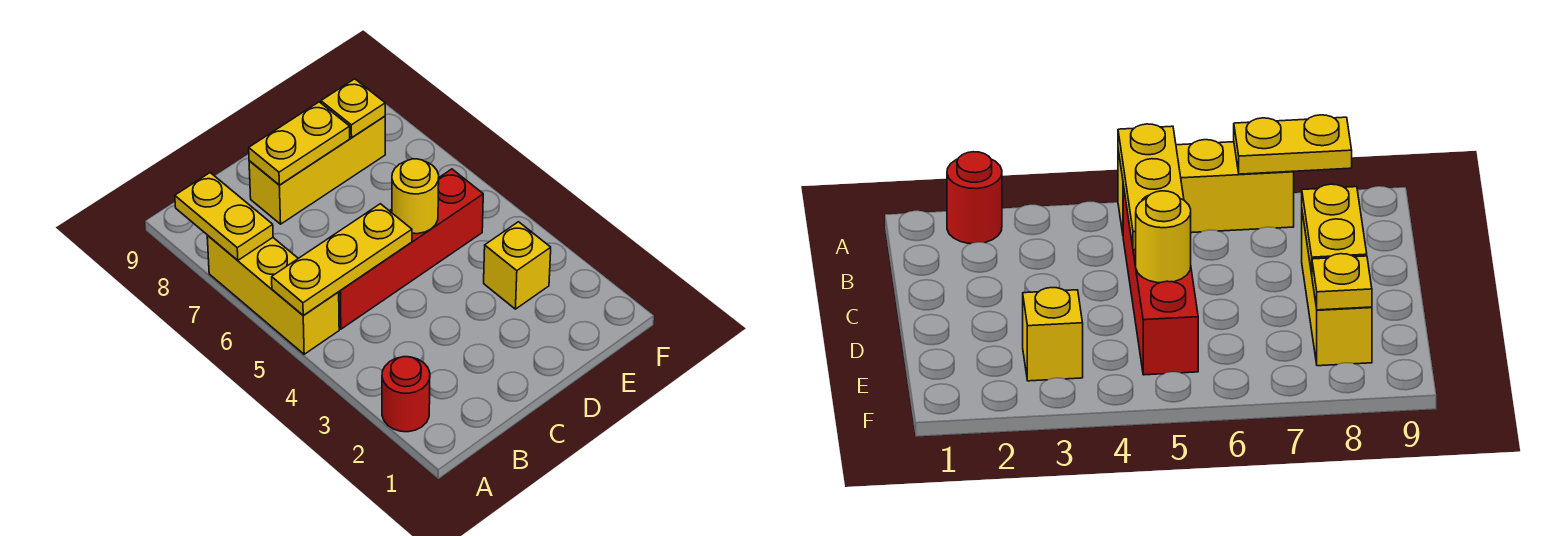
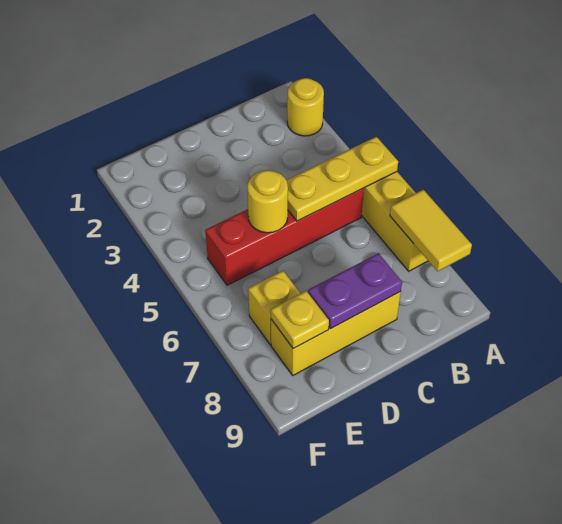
red round brick A2 level 1 -> yellow round brick A2 level 1
yellow plate A7:A8 level 2 -> yellow tile A7:A8 level 2
yellow plate C8:D8 level 2 -> purple plate C8:D8 level 2
yellow brick E3 level 1 -> yellow brick E7 level 1

